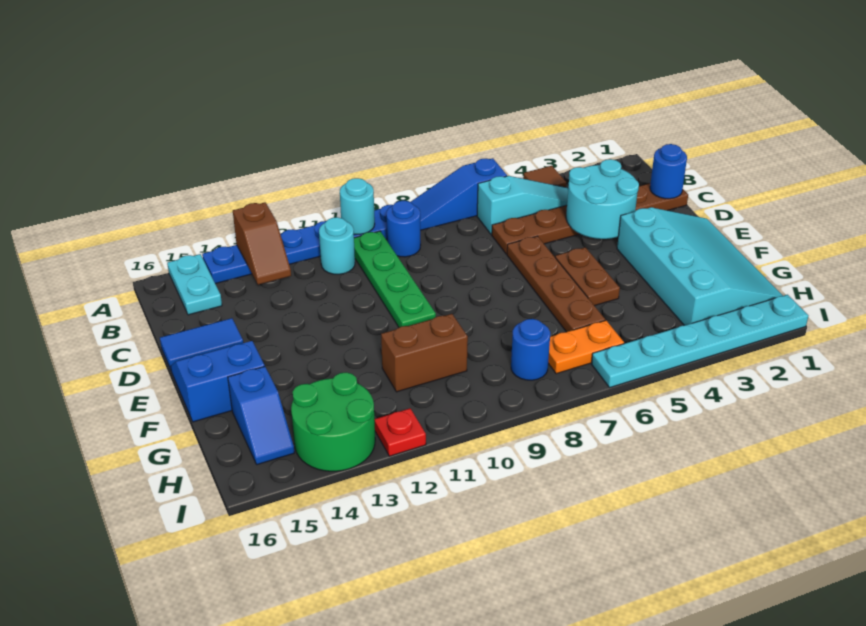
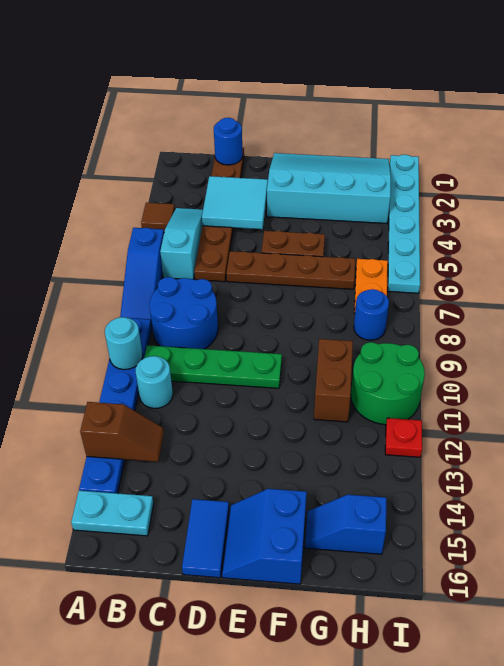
blue round brick B9 level 1 -> blue round brick B8:C9 level 1
cyan round brick C3:D4 level 2 -> cyan tile C3:D4 level 2
blue slope G15:H15 level 1 top G -> blue slope G15:H15 level 1 top H
green round brick H13:I14 level 1 -> green round brick H10:I11 level 1

